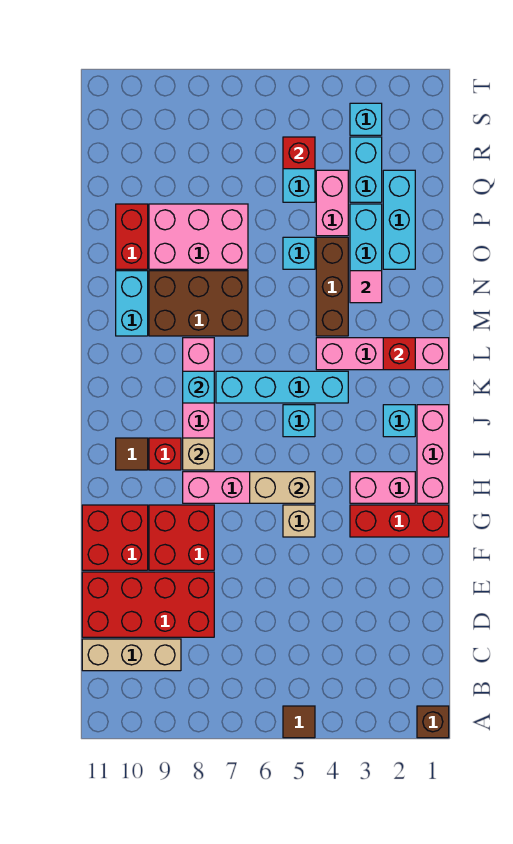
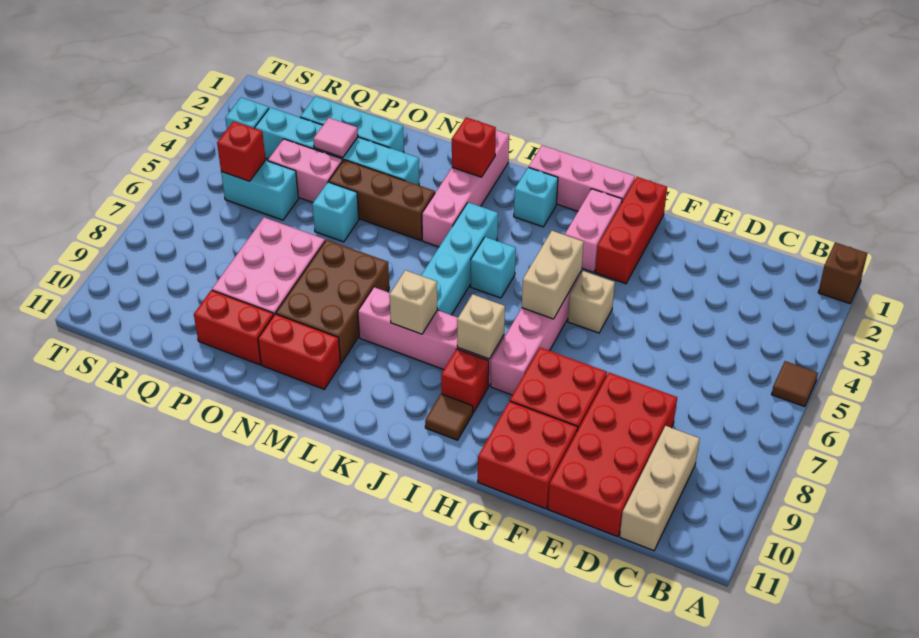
cyan brick K8 level 2 -> tan brick K8 level 2
cyan brick M10:N10 level 1 -> red brick M10:N10 level 1
pink tile N3 level 2 -> pink tile P3 level 2

